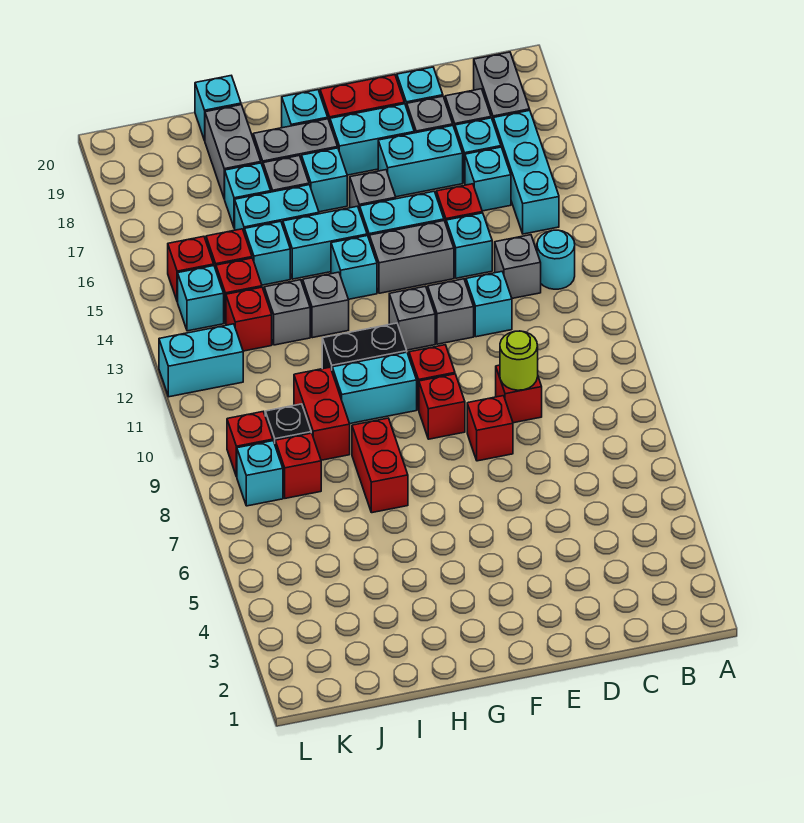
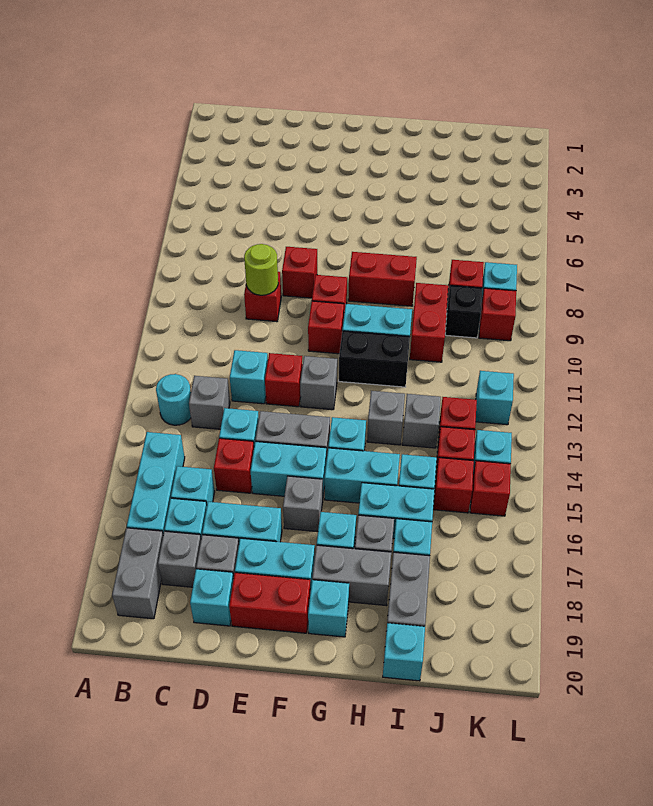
grey brick E12 level 1 -> red brick E12 level 1
red brick H7:H8 level 1 -> red brick G8:H8 level 1
cyan brick K12:L12 level 1 -> cyan brick K12 level 1

